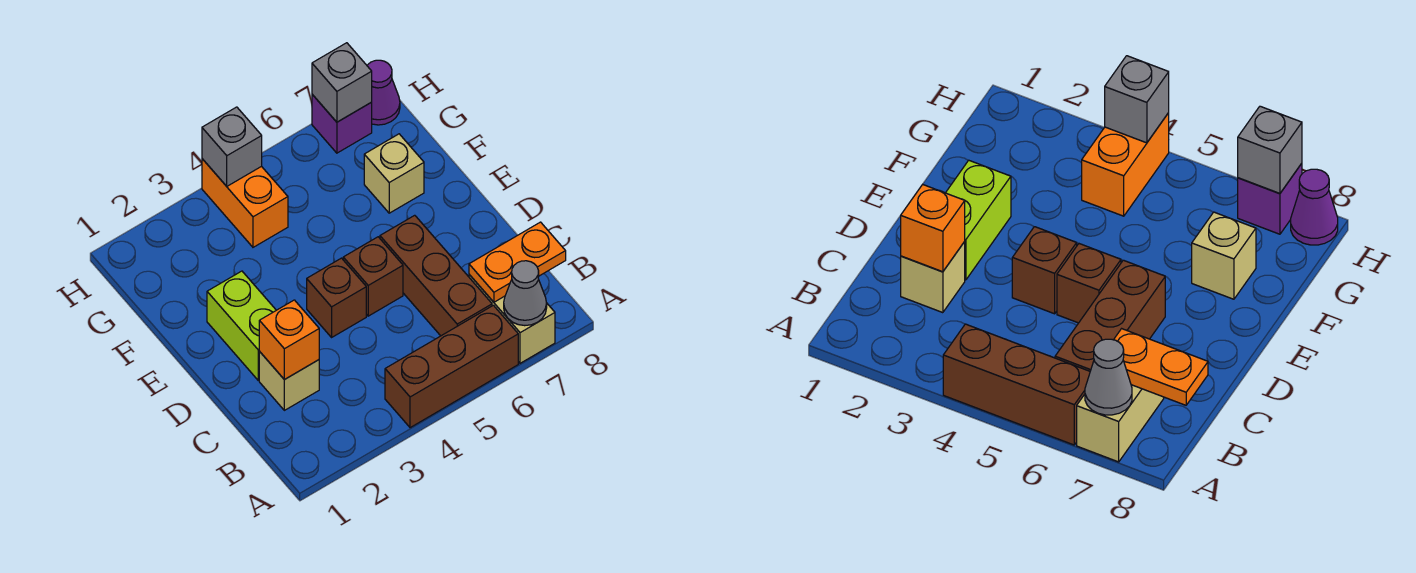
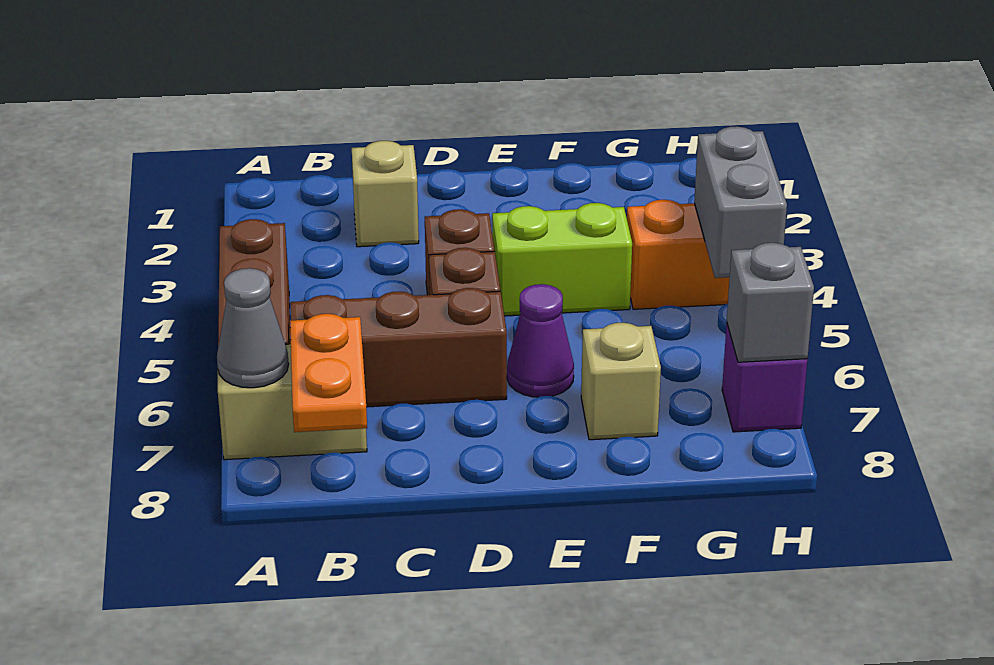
orange brick C2 level 2 -> none
lime brick D2:E2 level 1 -> lime brick E4:F4 level 1
grey brick H4 level 2 -> grey brick H4:H5 level 2
purple cone H8 level 1 -> purple cone E6 level 1

